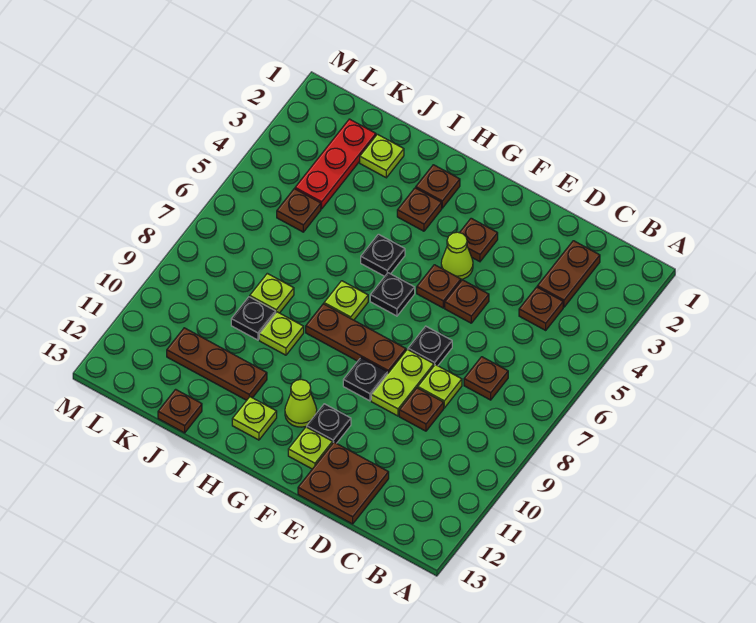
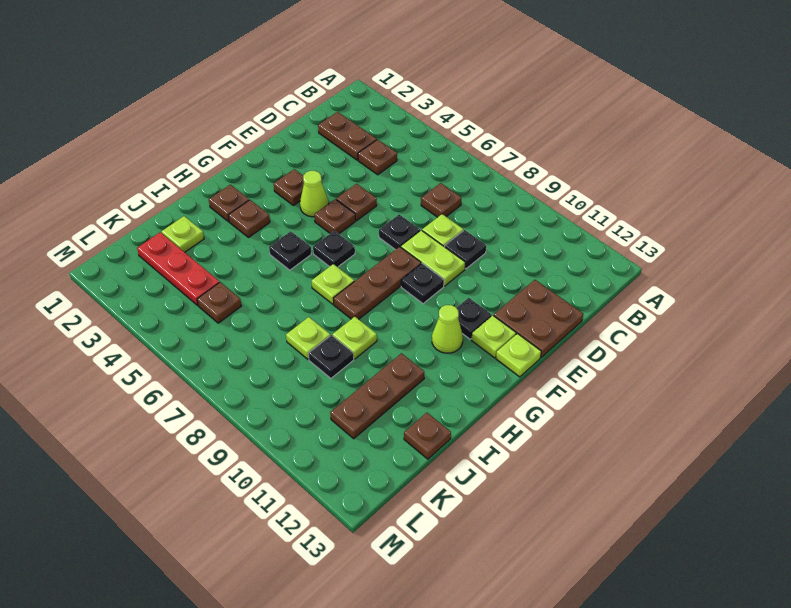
brown plate D9 level 1 -> black plate D9 level 1
lime plate H12 level 1 -> lime plate F13 level 1

